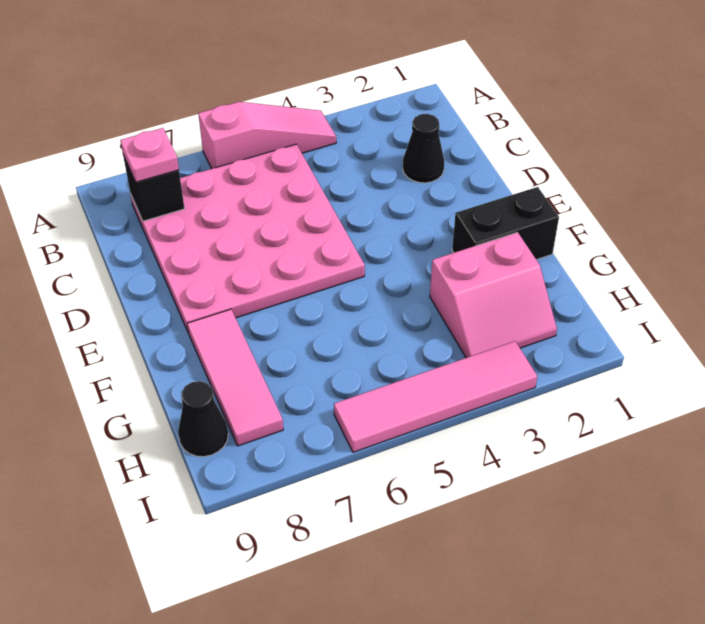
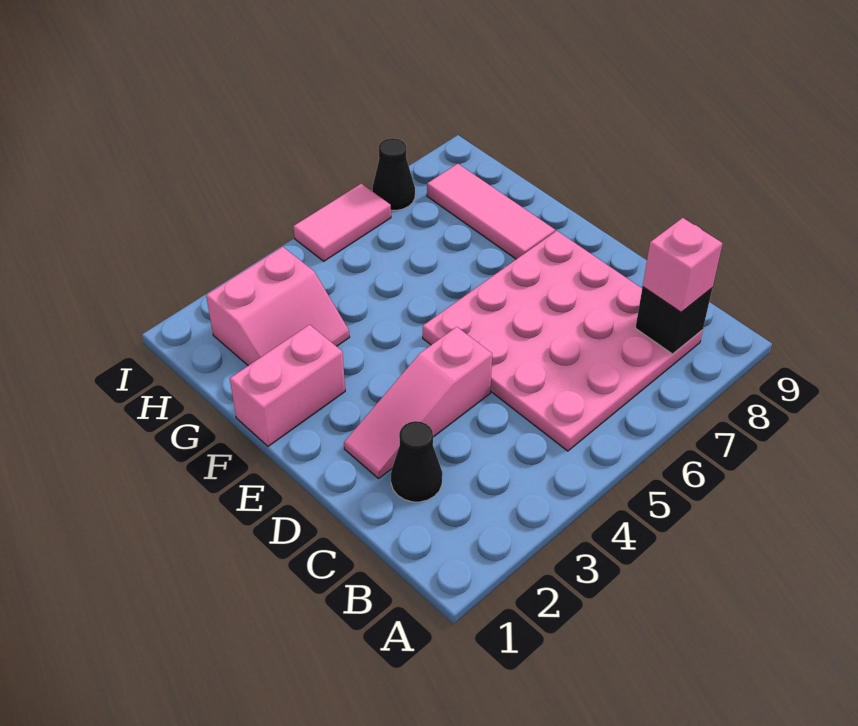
pink slope A4:A6 level 1 top 6 -> pink slope D2:D4 level 1 top 4
pink plate B8 level 3 -> pink brick B8 level 3
black brick F1:F2 level 1 -> pink brick F1:F2 level 1
pink slope G2:H3 level 1 top G -> pink slope G2:H3 level 1 top H
black cone H9 level 1 -> black cone I7 level 1
pink tile I3:I6 level 1 -> pink tile I5:I6 level 1

